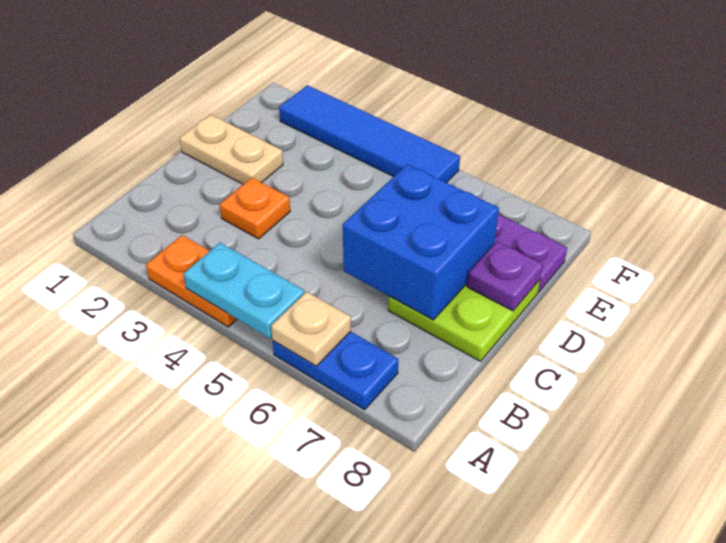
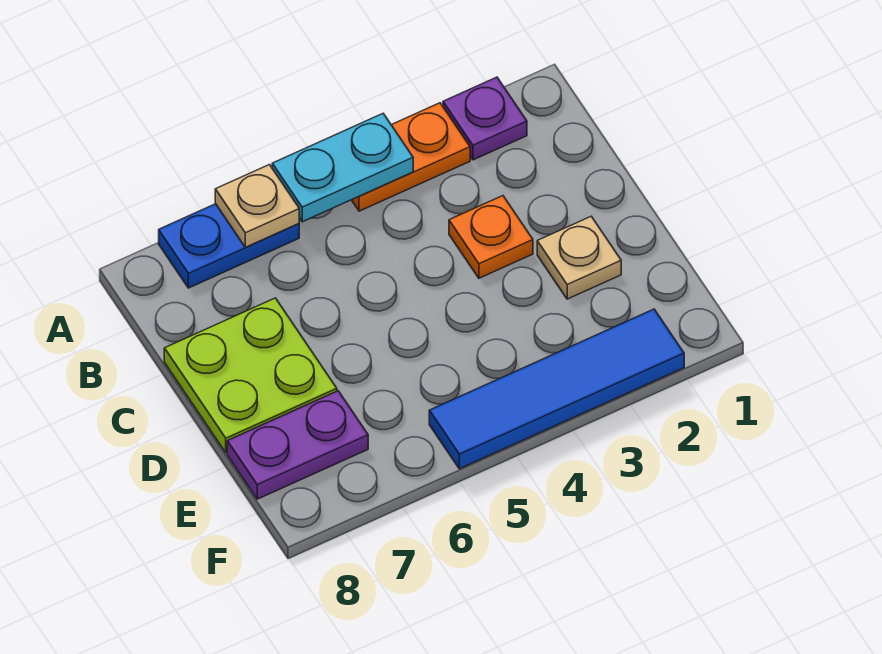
blue brick C6:D7 level 2 -> none
tan plate D1:D2 level 1 -> tan plate D2 level 1
purple plate D8 level 2 -> purple plate A2 level 1

